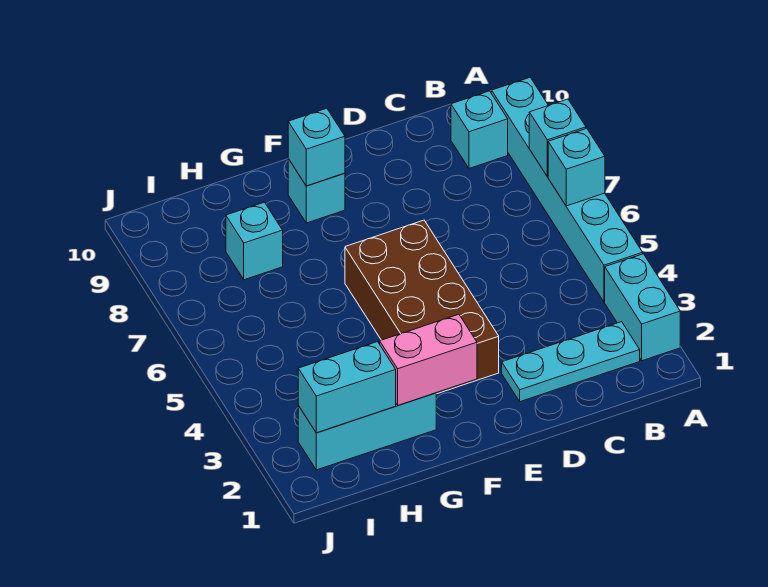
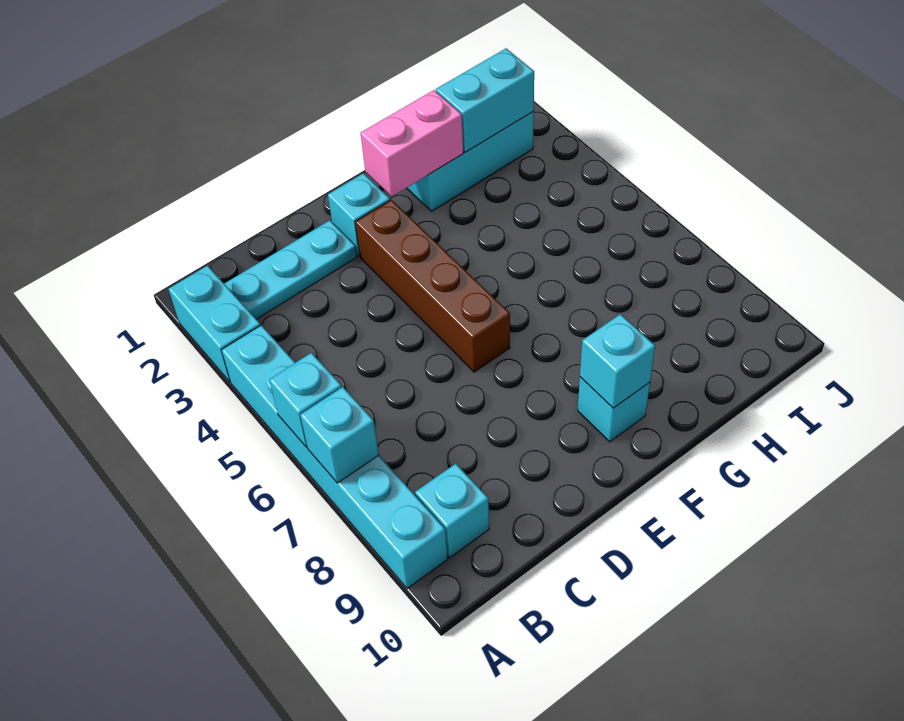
brown brick E3:F6 level 1 -> brown brick E3:E6 level 1
cyan brick H8 level 1 -> cyan brick E2 level 1

